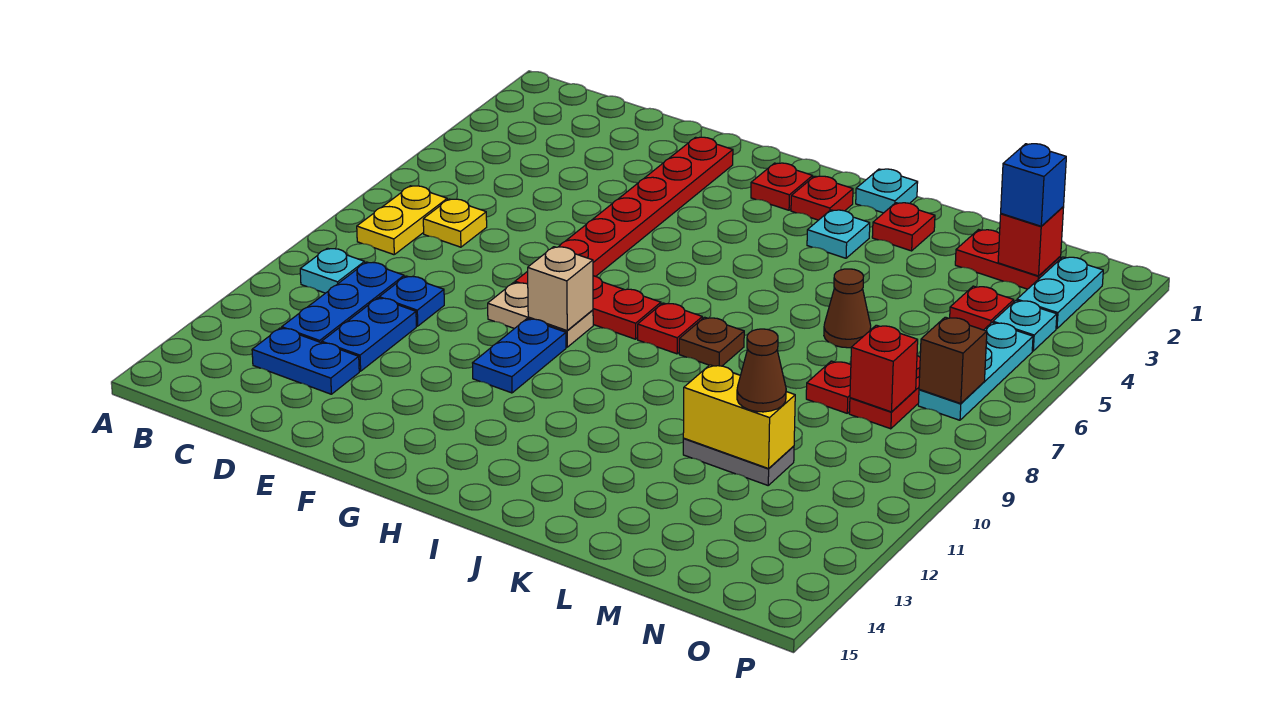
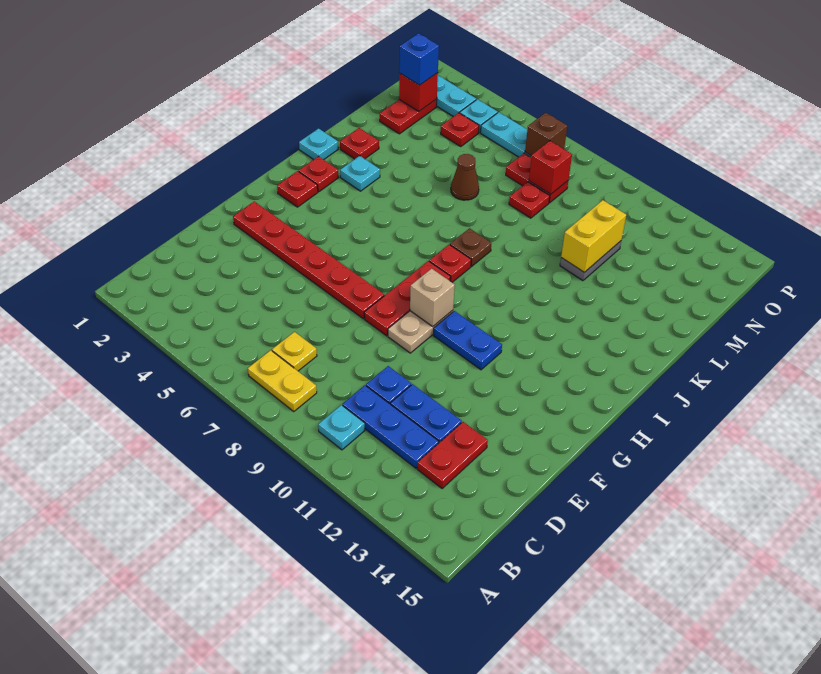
blue plate C13:D13 level 1 -> red plate C13:D13 level 1
brown cone M11 level 3 -> none

